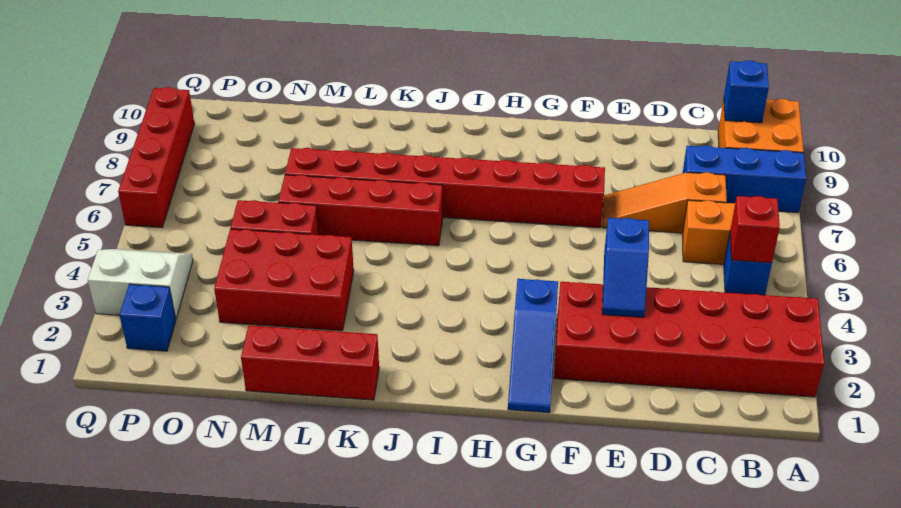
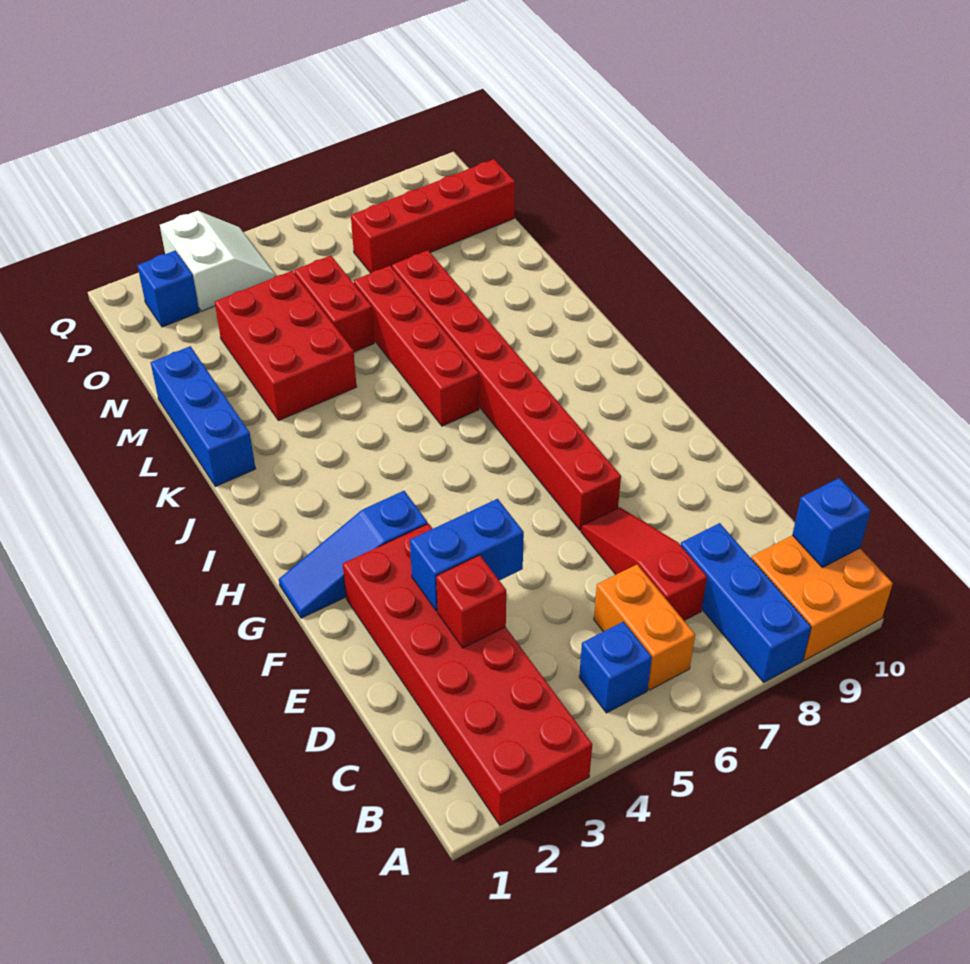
red brick B5 level 2 -> red brick D3 level 2
orange slope C7:E7 level 1 top C -> red slope C7:E7 level 1 top C
blue slope E3:E4 level 2 top 4 -> blue brick E3:E4 level 2
red brick K1:M1 level 1 -> blue brick K1:M1 level 1
red brick Q6:Q9 level 1 -> red brick O7:O10 level 1

